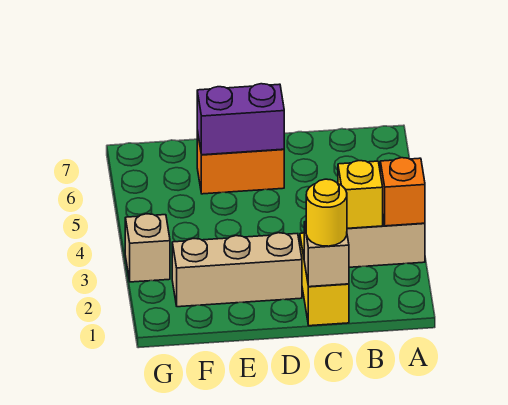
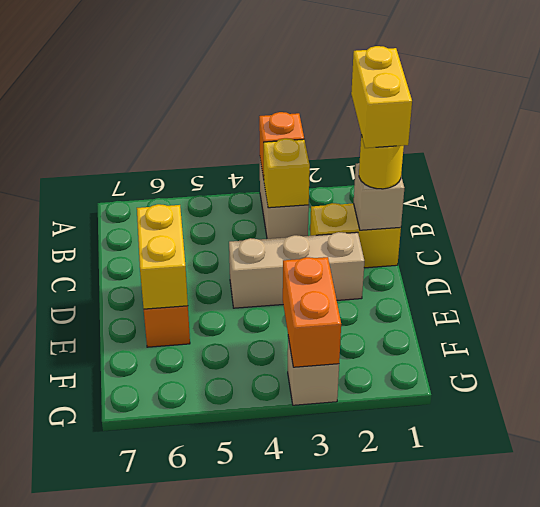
none -> yellow brick B1:C1 level 4
tan brick D2:F2 level 1 -> tan brick D2:D4 level 1
purple brick D6:E6 level 2 -> yellow brick D6:E6 level 2
none -> orange brick F3:G3 level 2

